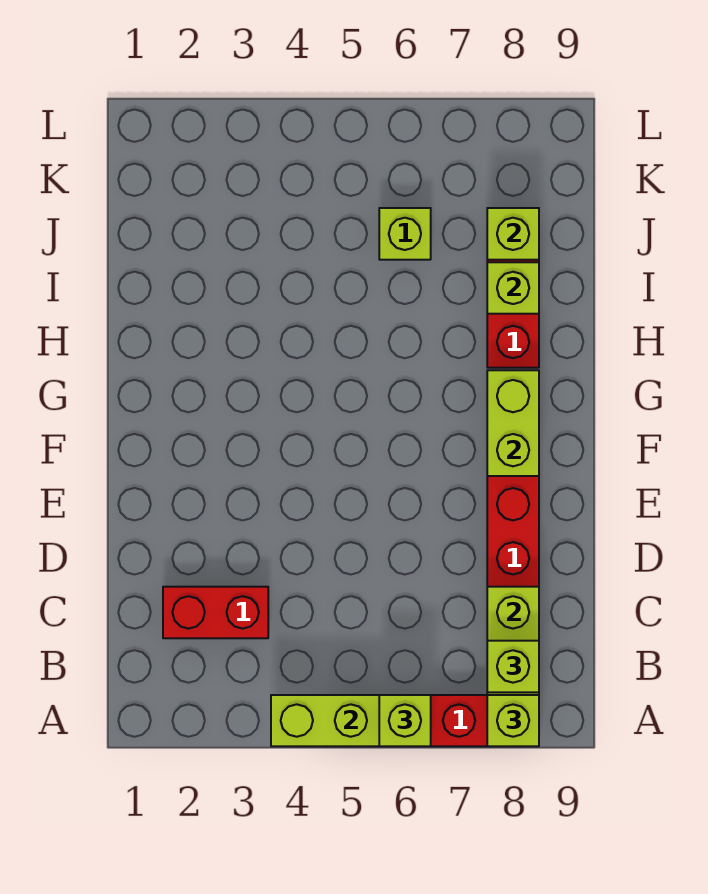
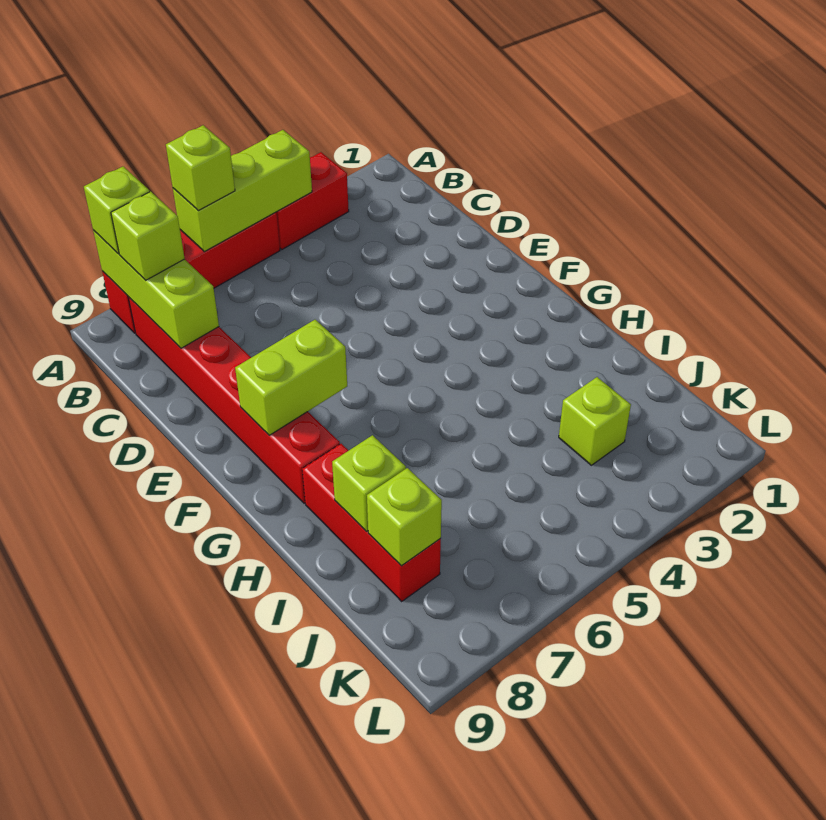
red brick C2:C3 level 1 -> red brick A3:A4 level 1
lime brick F8:G8 level 2 -> lime brick F7:F8 level 2
lime brick J6 level 1 -> lime brick J3 level 1

